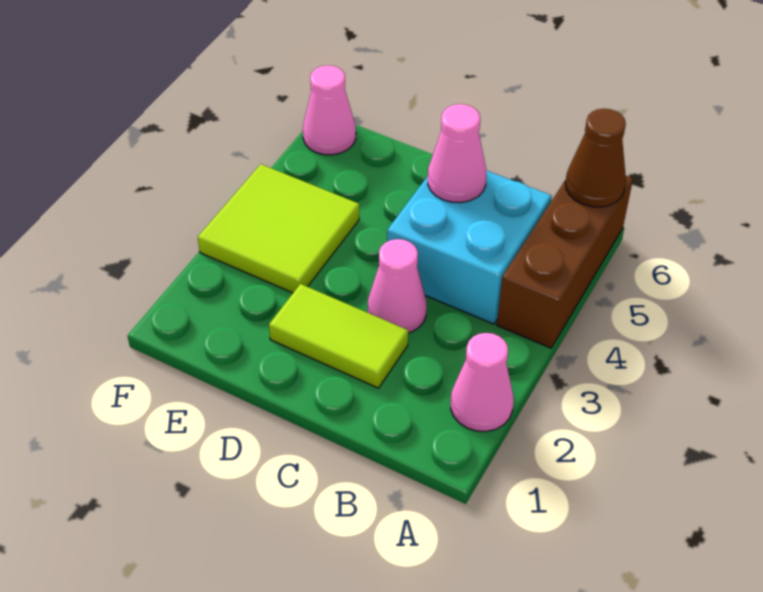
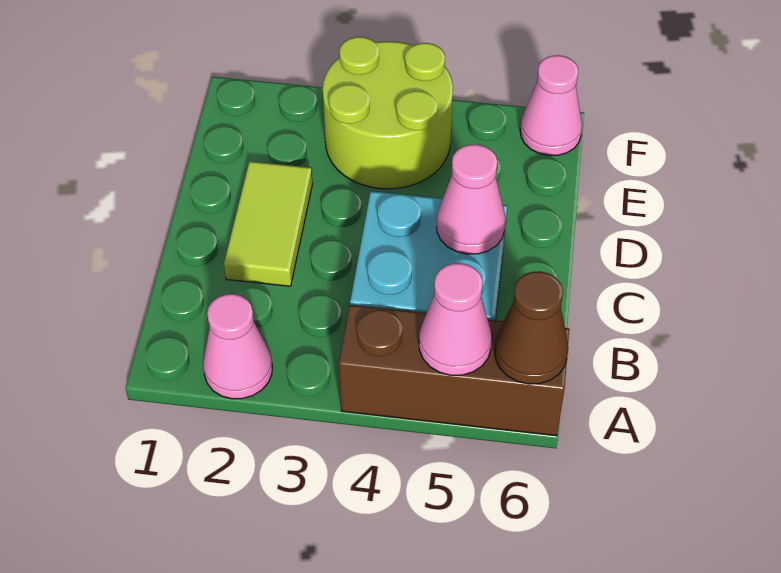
pink cone C3 level 1 -> pink cone A5 level 2
lime tile E3:F4 level 1 -> lime round brick E3:F4 level 1

